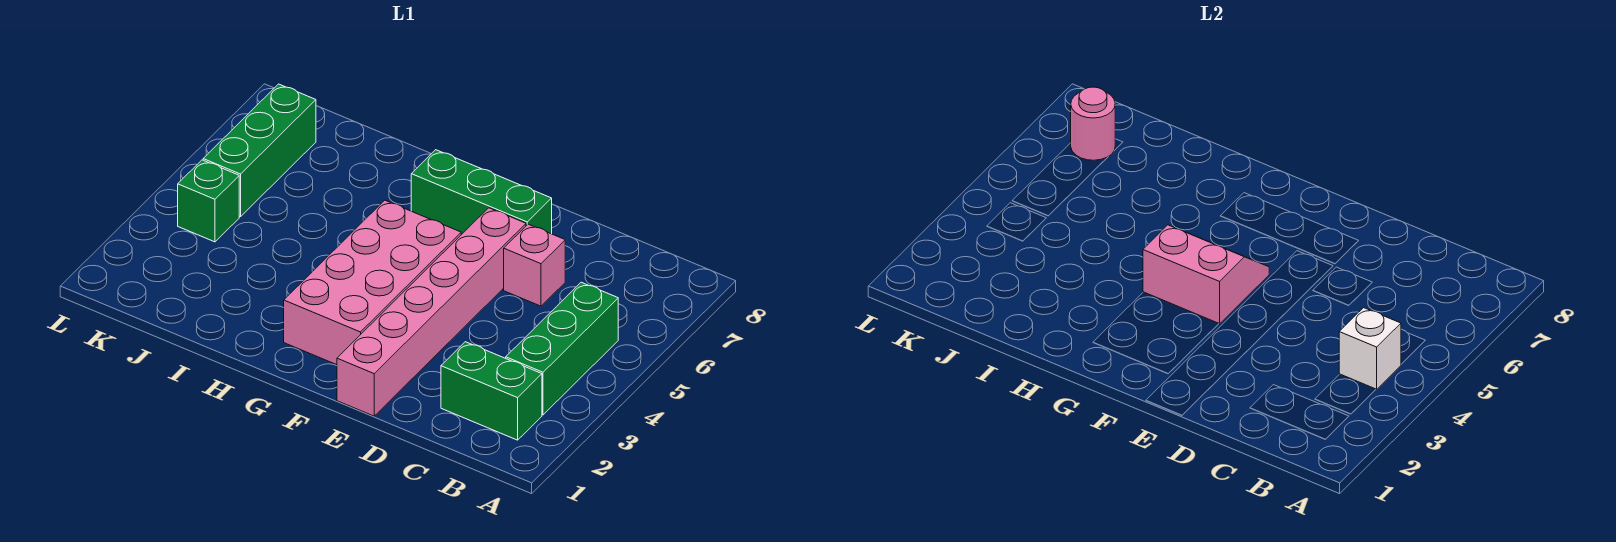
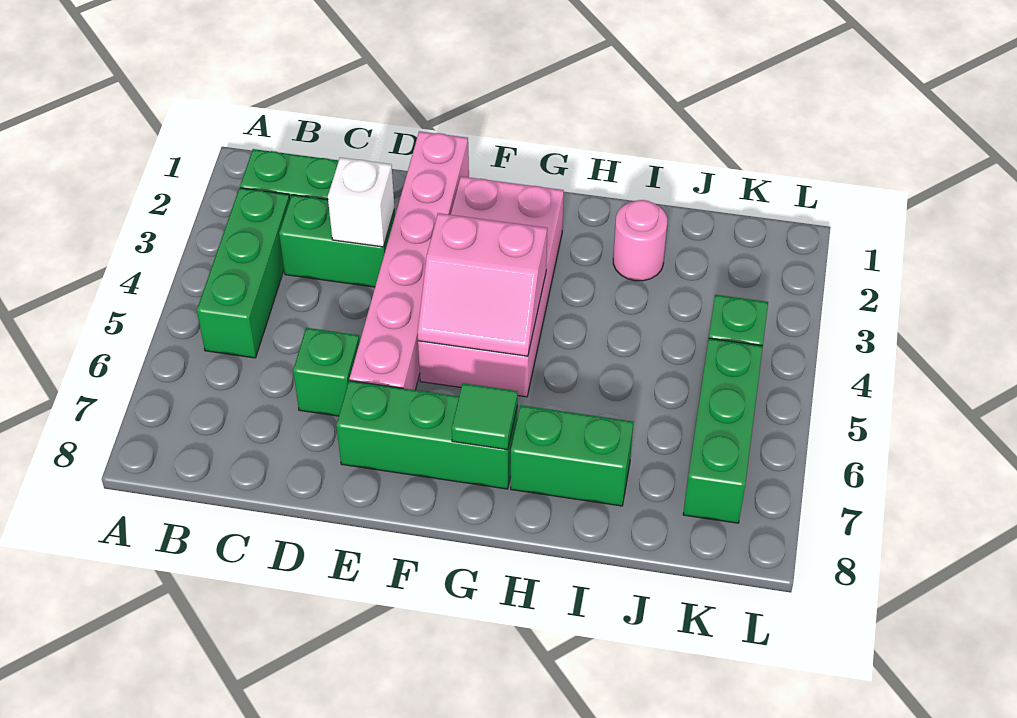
white brick B4 level 2 -> white brick D3 level 2
none -> green brick C3:D3 level 1
pink brick D6 level 1 -> green brick D6 level 1
none -> green tile G7 level 2
none -> green brick H7:I7 level 1
pink round brick K7 level 2 -> pink round brick I2 level 1

